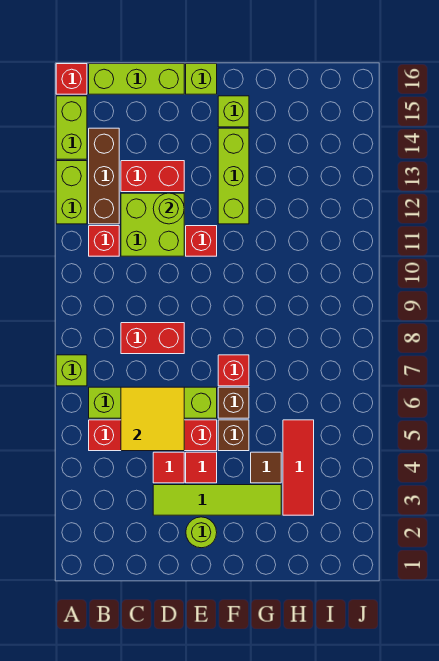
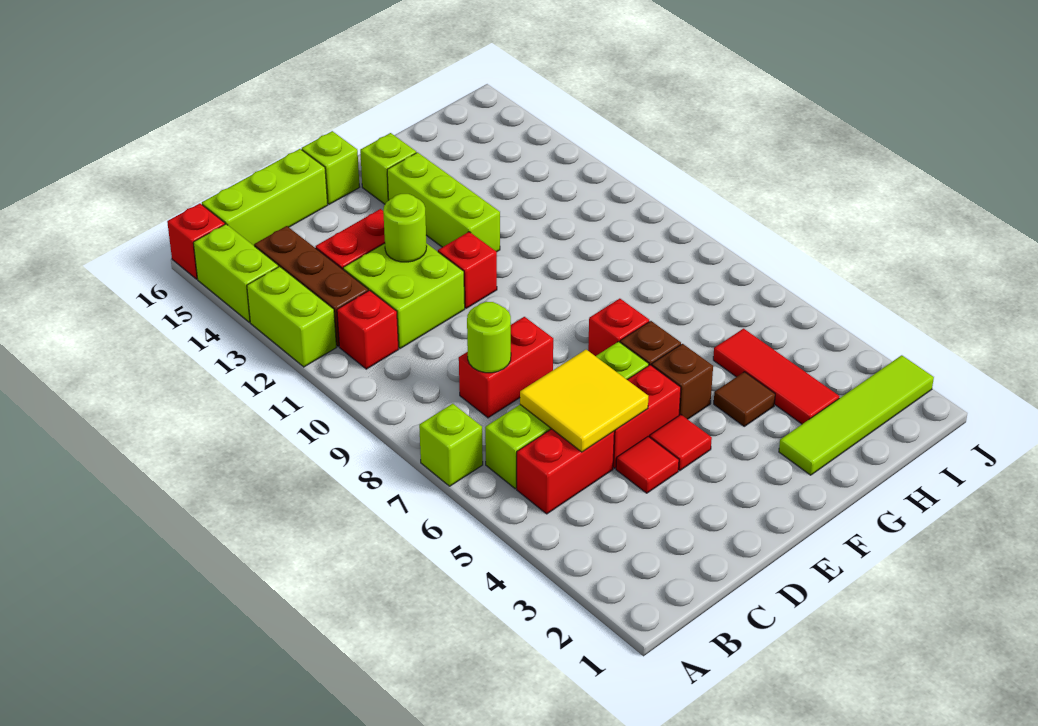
lime tile D3:G3 level 1 -> lime tile G2:J2 level 1
lime round brick E2 level 1 -> lime round brick C8 level 2

